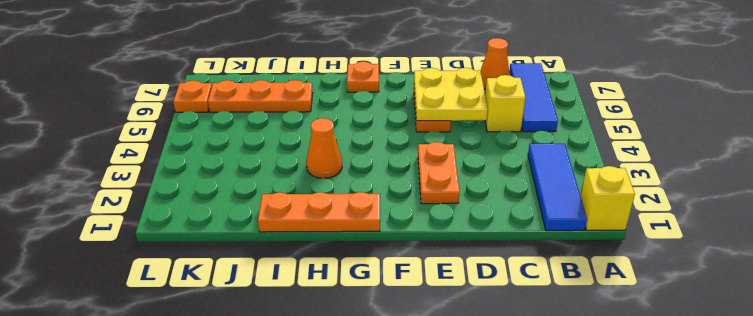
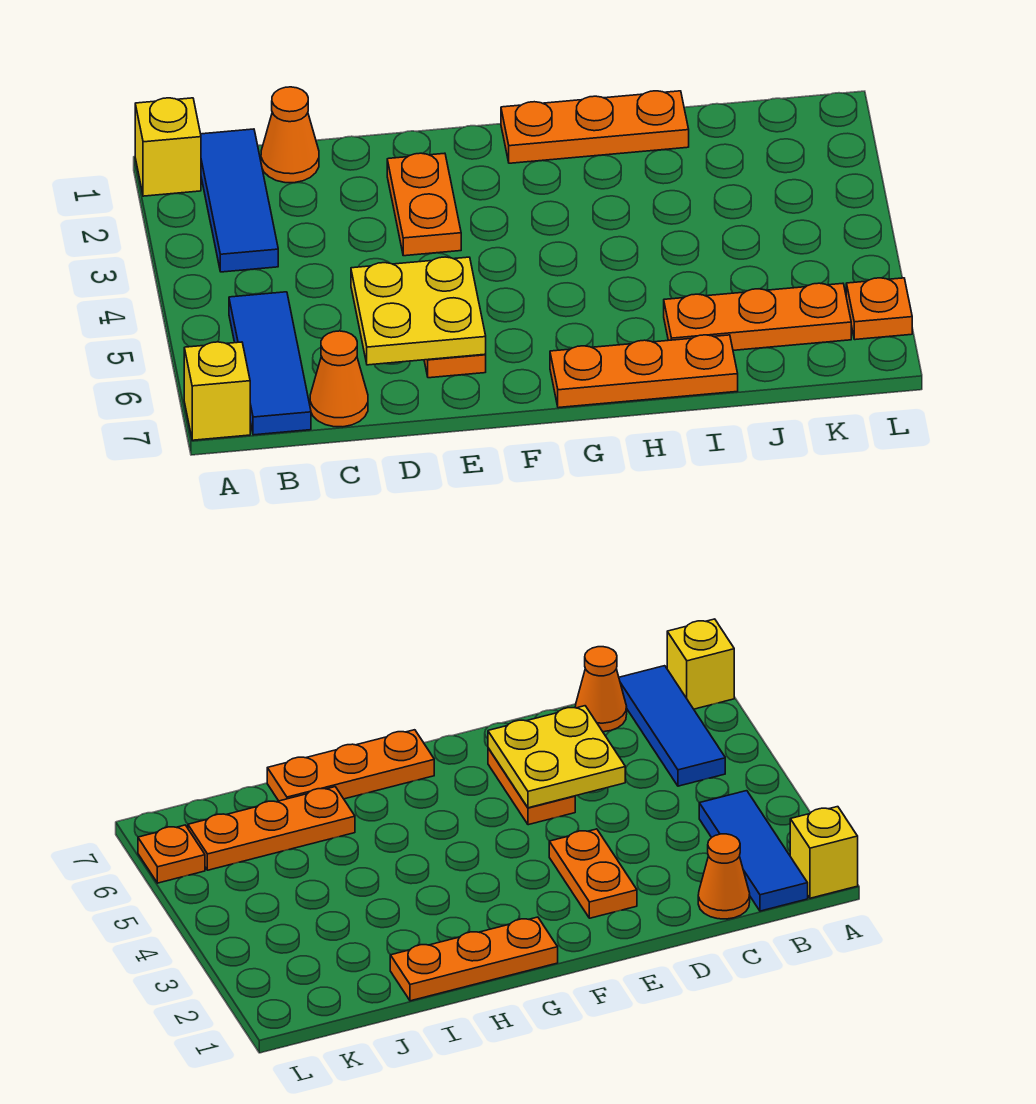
yellow brick C5 level 1 -> yellow brick A7 level 1
orange plate G7 level 1 -> orange plate G7:I7 level 1
orange cone H3 level 1 -> orange cone C1 level 1

